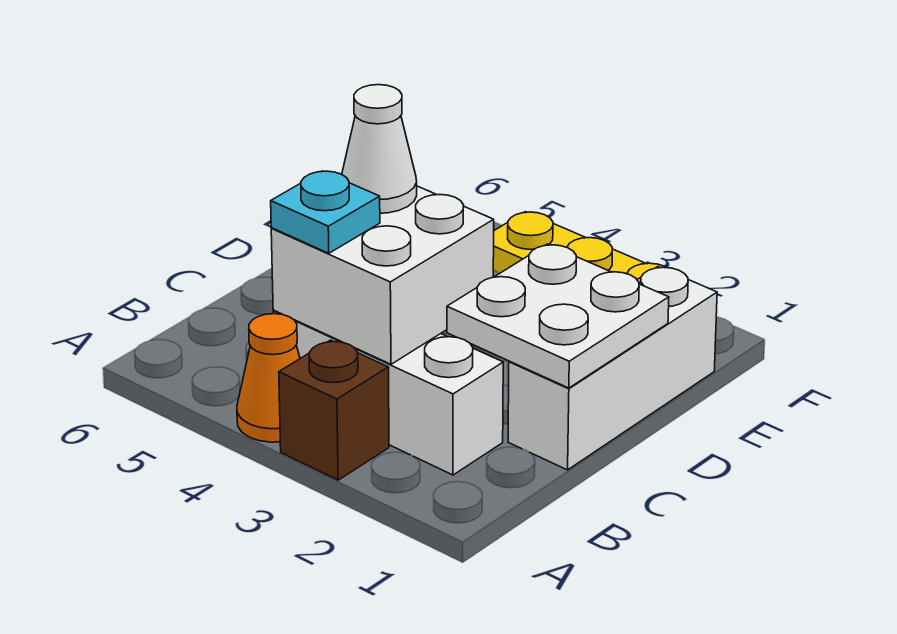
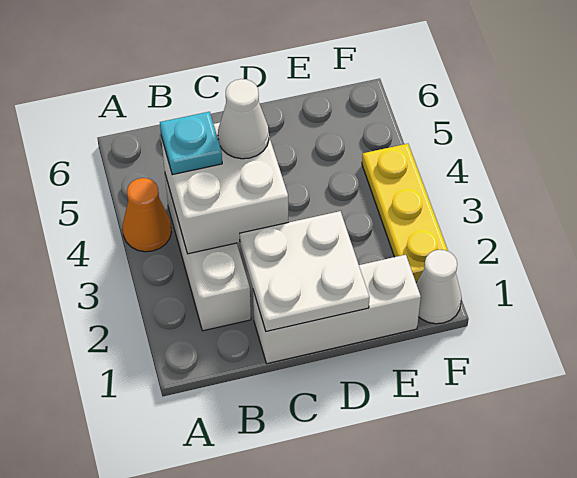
brown brick A3 level 1 -> none
none -> white cone F1 level 1

